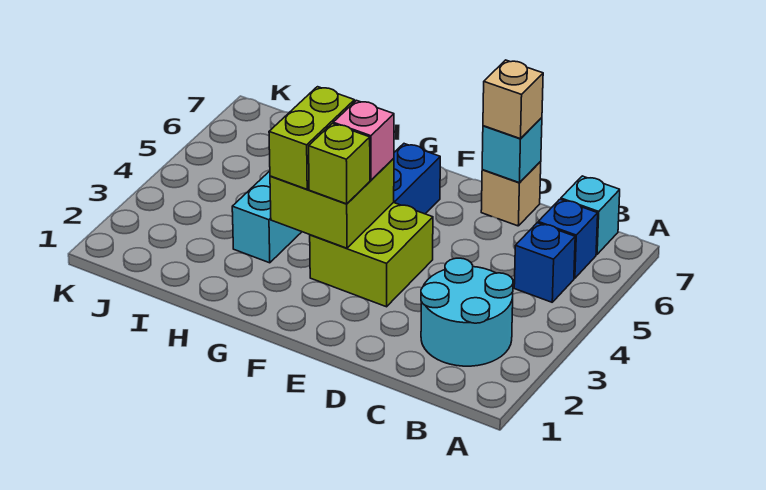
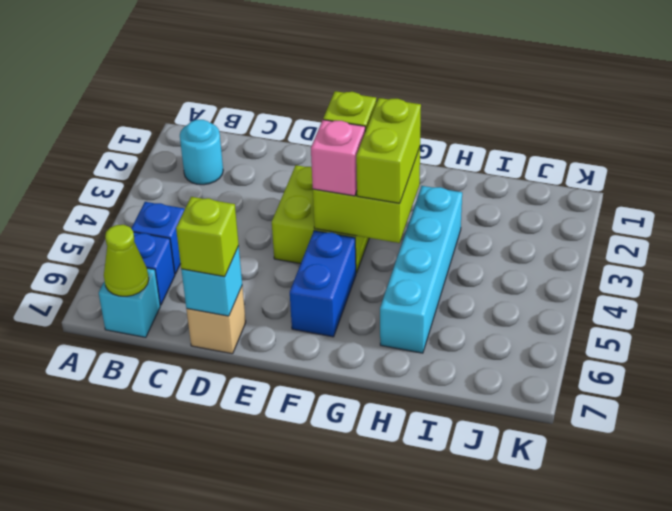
cyan round brick B2:C3 level 1 -> cyan round brick B2 level 1
none -> lime cone B7 level 2
tan brick D7 level 3 -> lime brick D7 level 3

